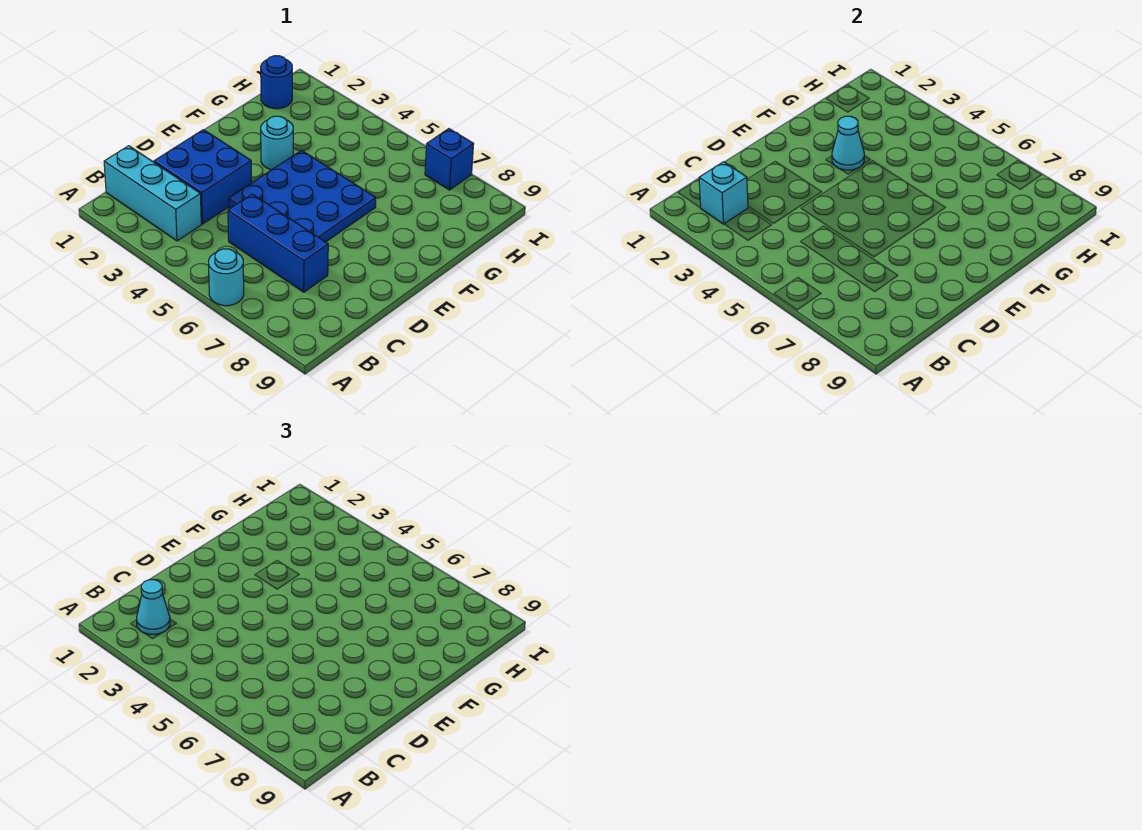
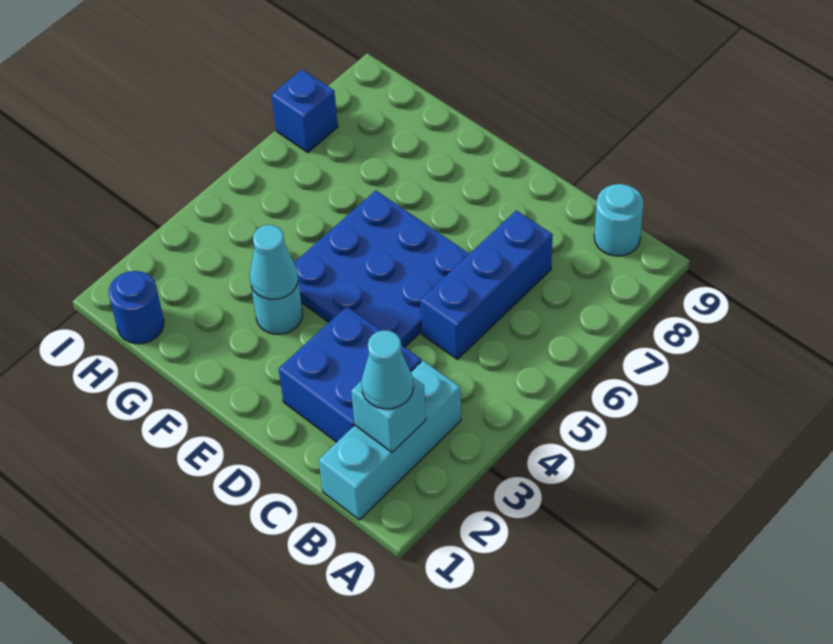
cyan round brick A6 level 1 -> cyan round brick B9 level 1

